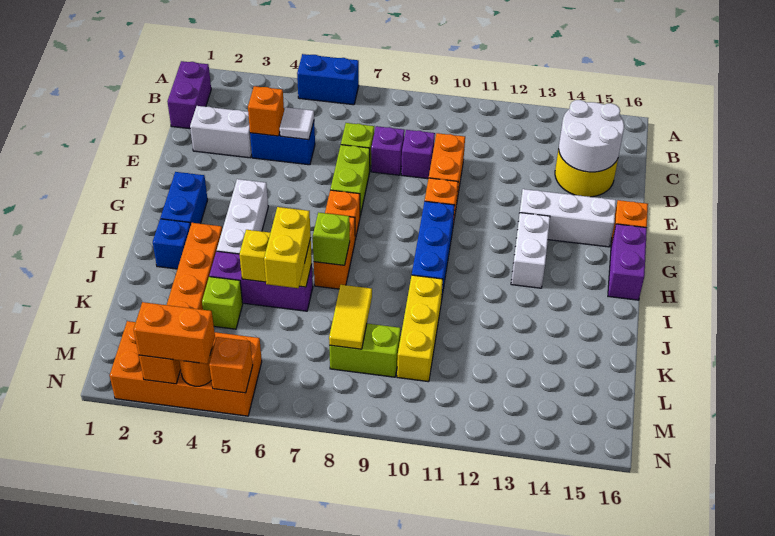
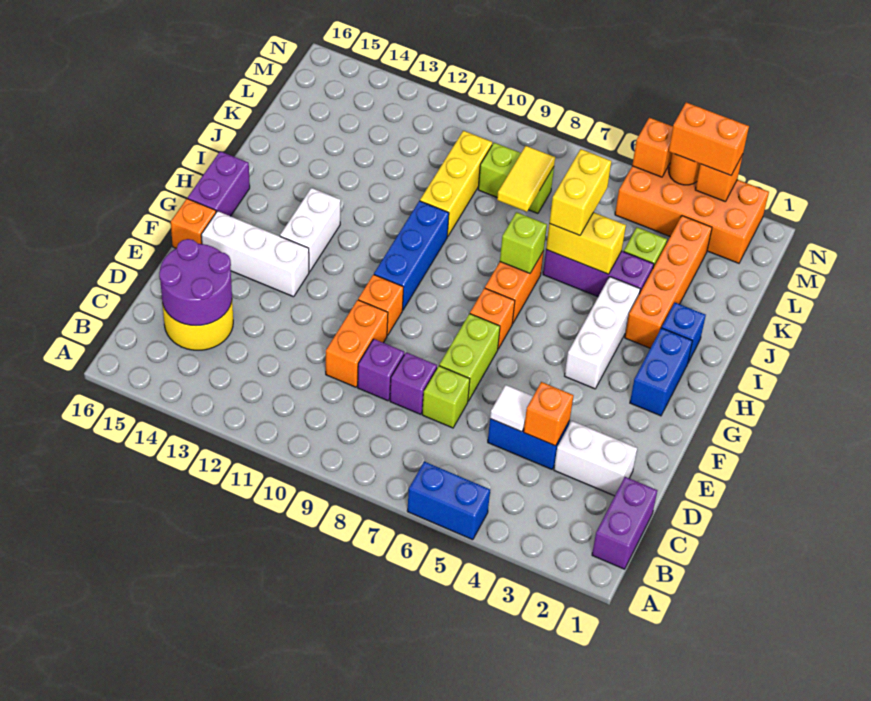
white round brick C14:D15 level 2 -> purple round brick C14:D15 level 2

